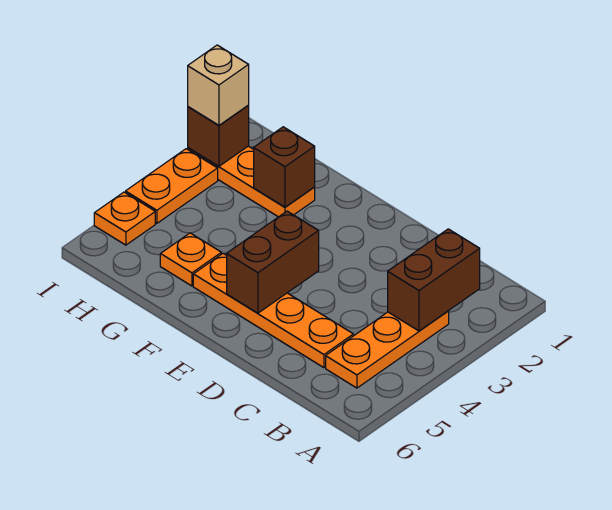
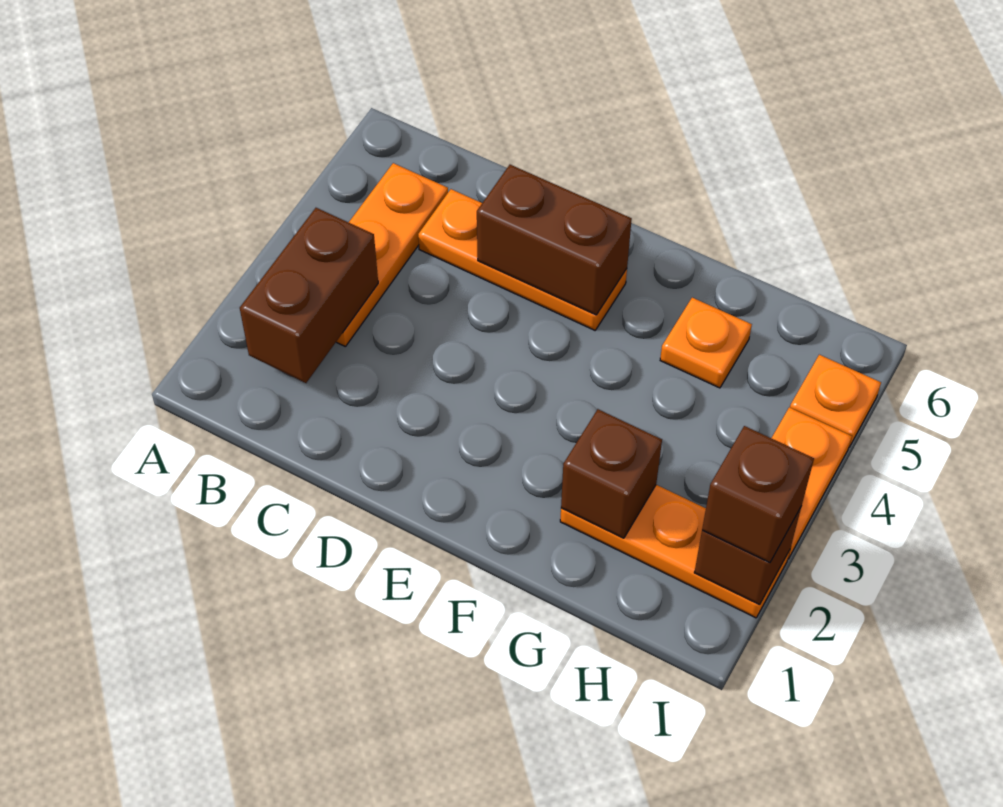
orange plate C5:F5 level 1 -> orange plate C5:E5 level 1
brown brick E4:E5 level 2 -> brown brick D5:E5 level 2
tan brick I2 level 3 -> brown brick I2 level 3

